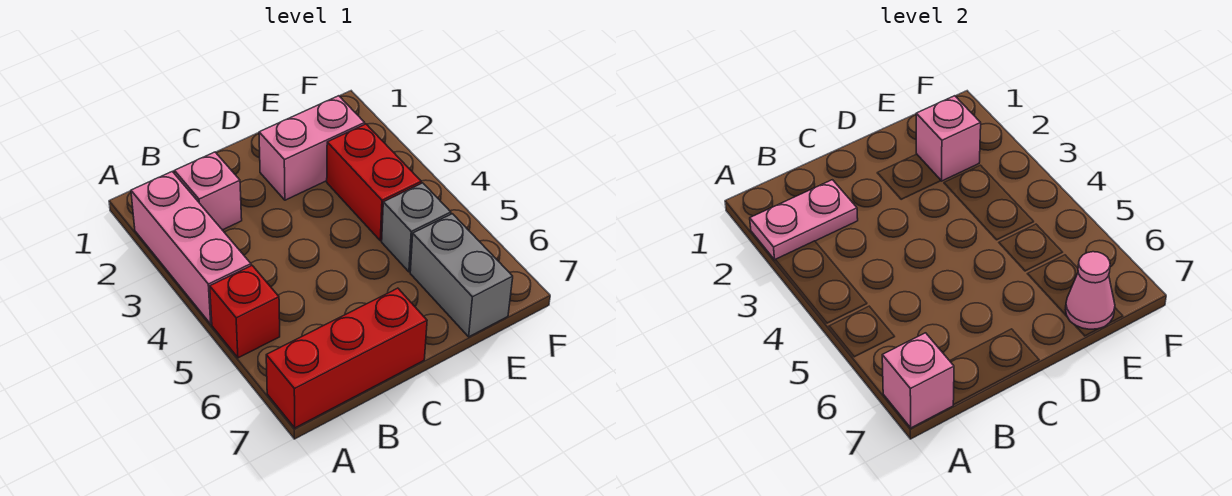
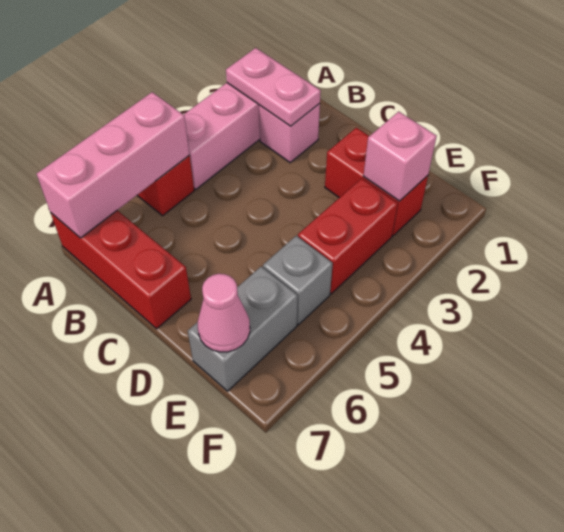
pink brick A7 level 2 -> pink brick A5:A7 level 2
pink brick D2:E2 level 1 -> red brick D2:E2 level 1

